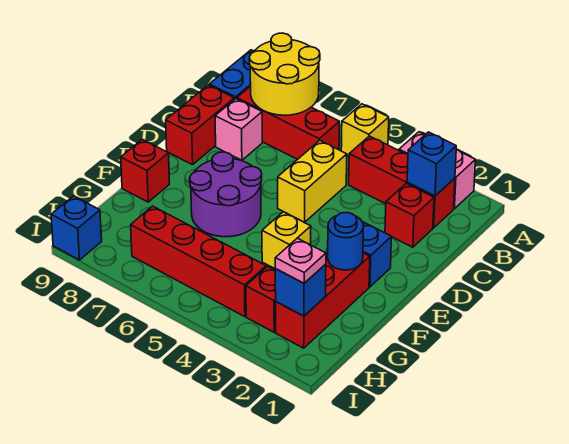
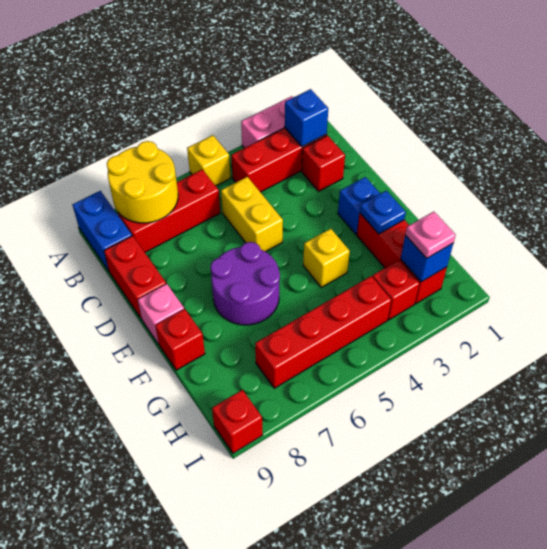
pink brick C8 level 1 -> pink brick E9 level 1
blue round brick F2 level 2 -> blue plate F2 level 2
blue brick I9 level 1 -> red brick I9 level 1

